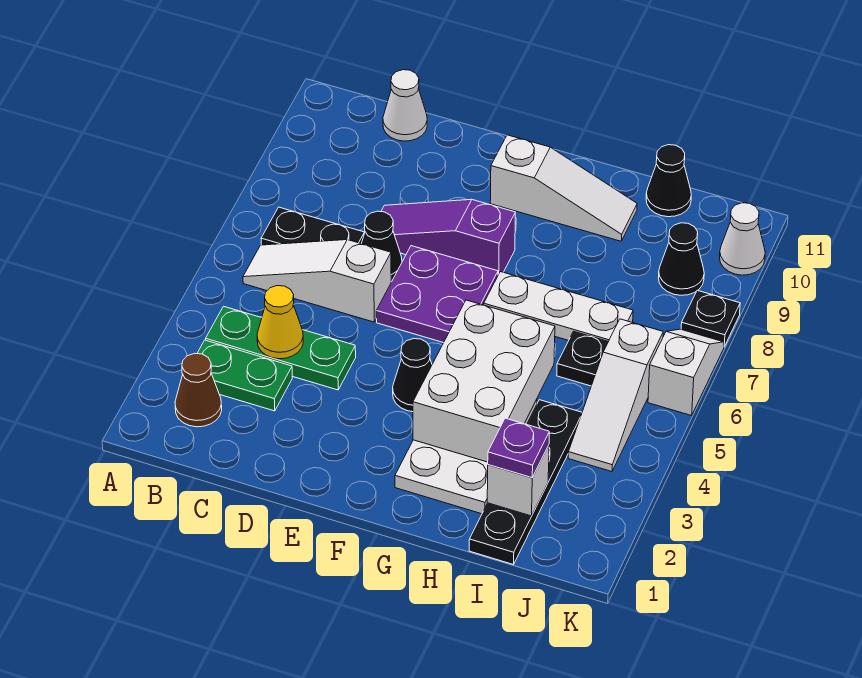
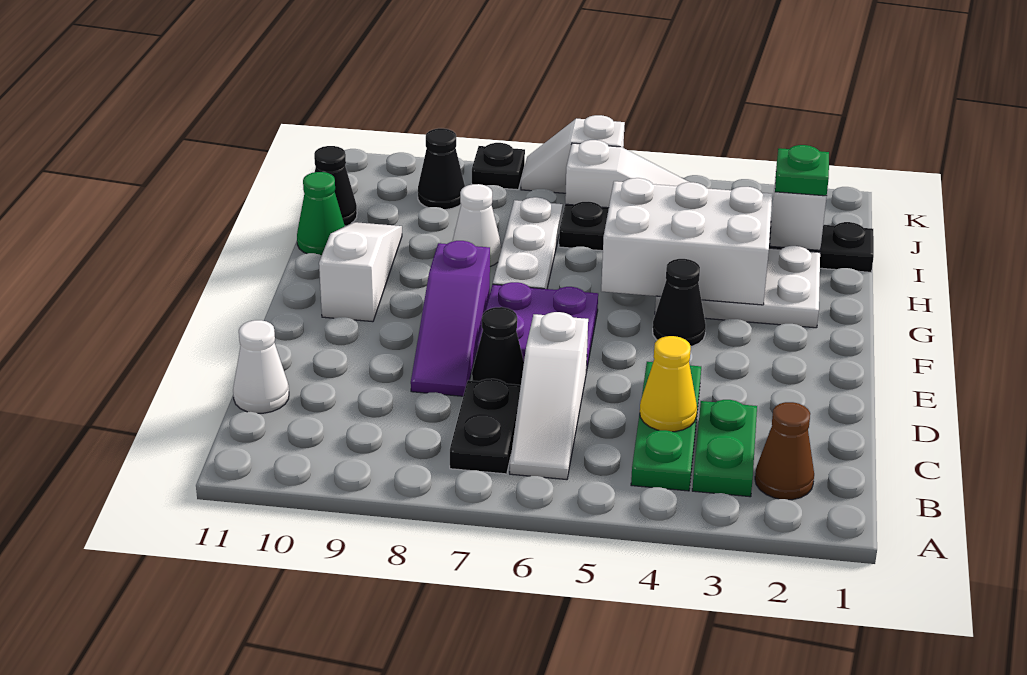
none -> green cone H11 level 1
purple plate I2 level 3 -> green plate I2 level 3
white cone K10 level 1 -> white cone H8 level 1

